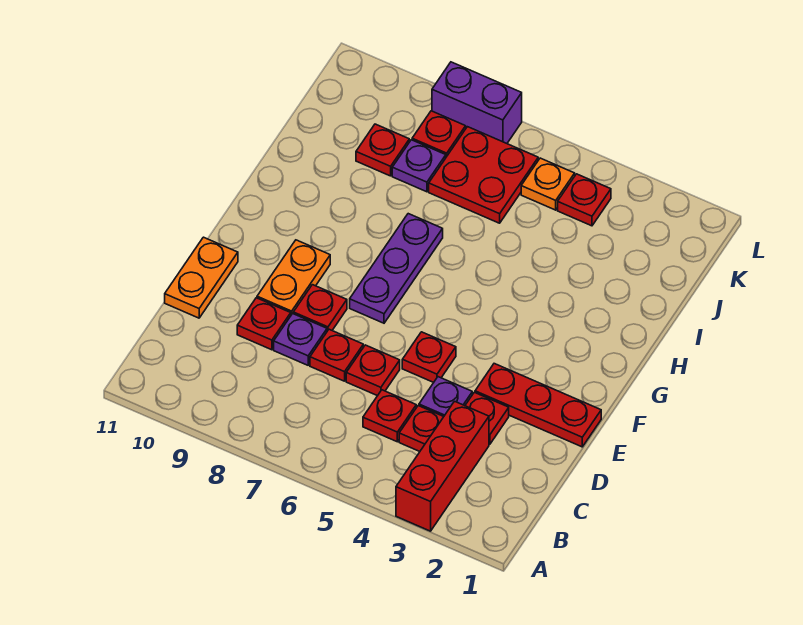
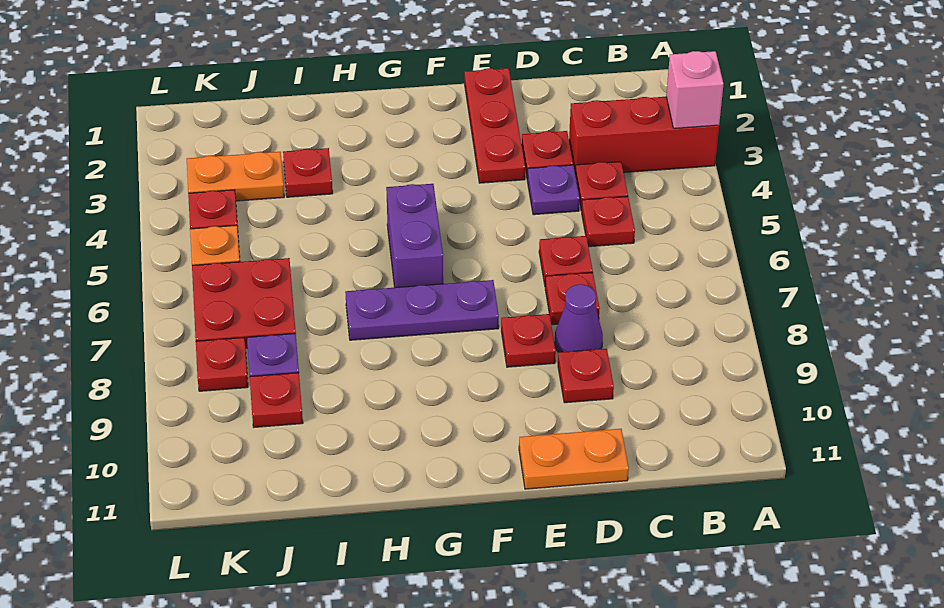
none -> pink brick A3 level 2
purple plate D8 level 1 -> purple cone D8 level 1
red plate E5 level 1 -> red plate I3 level 1
orange plate E9:F9 level 1 -> orange plate J3:K3 level 1
purple brick L7:L8 level 1 -> purple brick G5:G6 level 1

